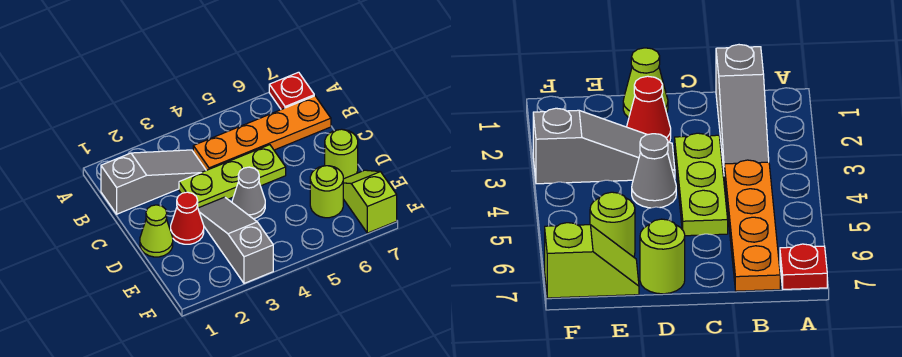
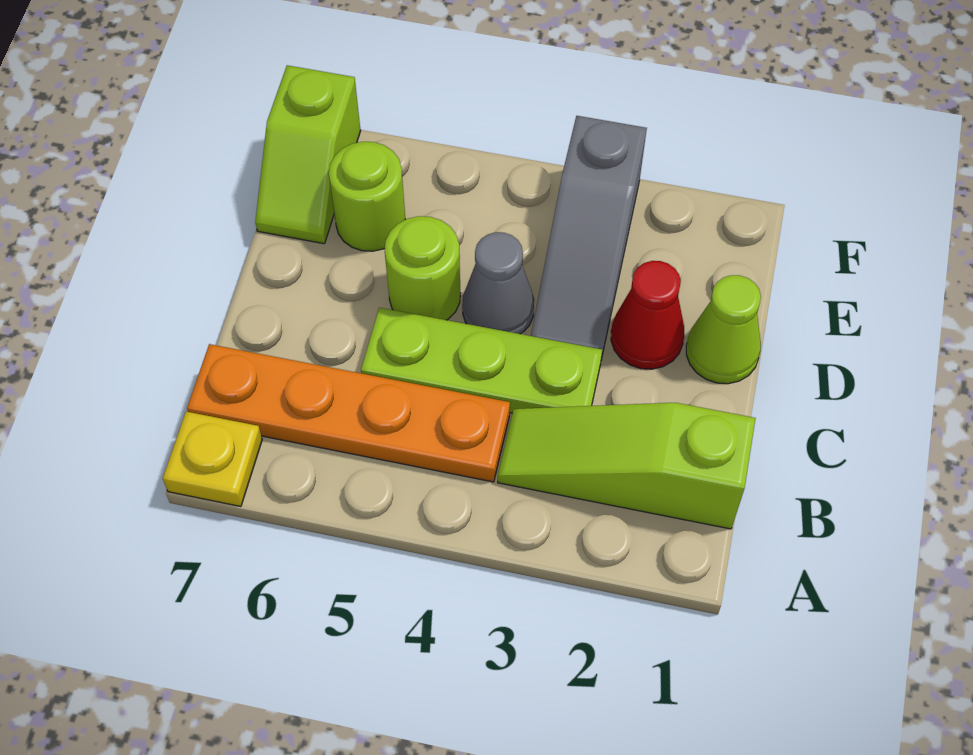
red plate A7 level 1 -> yellow plate A7 level 1
grey slope B1:B3 level 1 top 1 -> lime slope B1:B3 level 1 top 1
lime round brick D7 level 1 -> lime round brick D5 level 1

